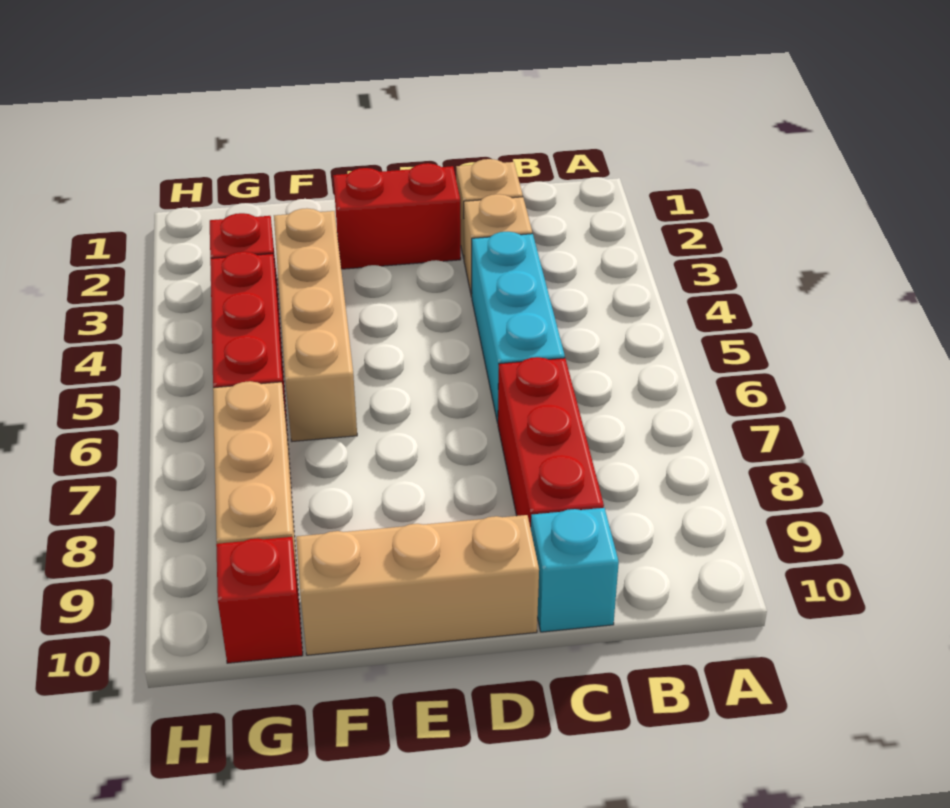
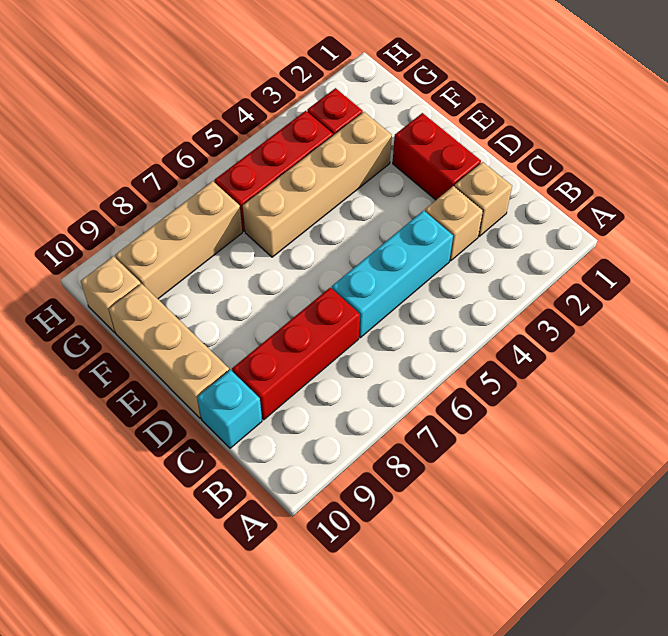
red brick G10 level 1 -> tan brick G10 level 1

